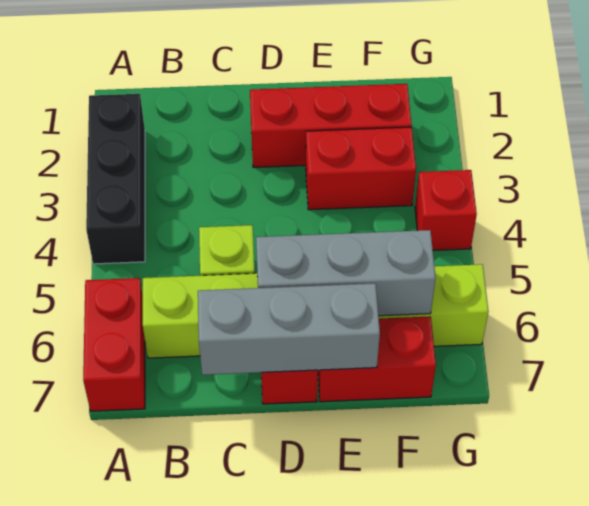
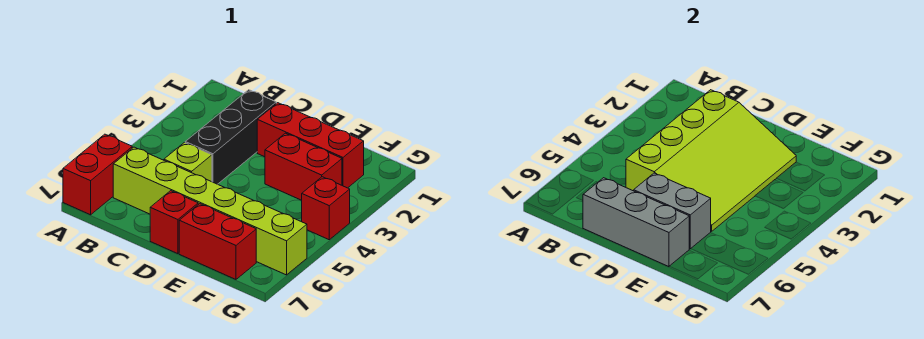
black brick A2:A4 level 1 -> black brick C2:C4 level 1
none -> lime slope C2:E5 level 2 top C
grey brick D6:F6 level 2 -> grey brick D6:E6 level 2

